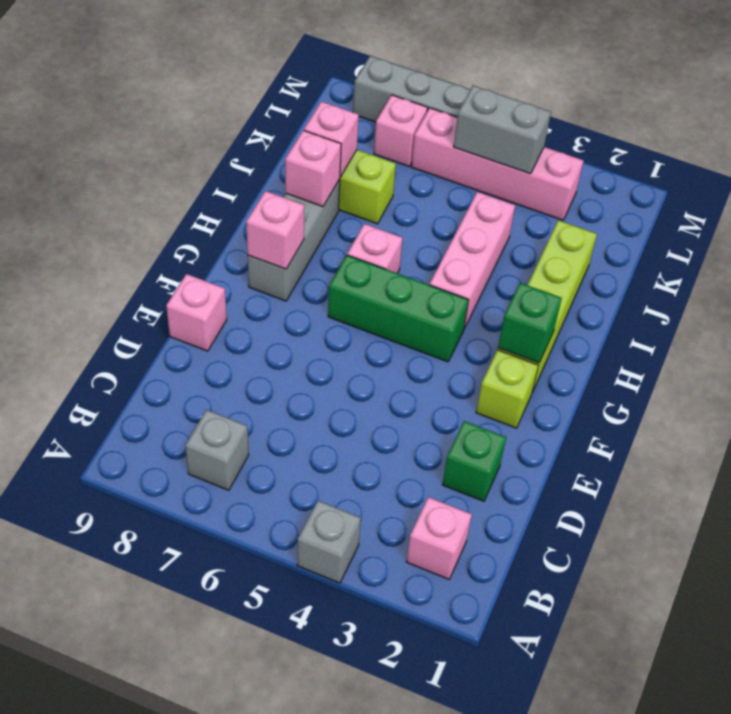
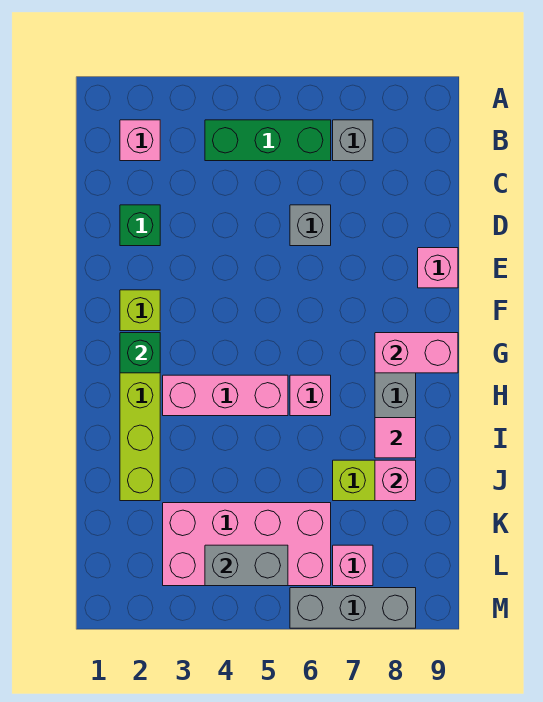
grey brick A4 level 1 -> grey brick D6 level 1
green brick G4:G6 level 1 -> green brick B4:B6 level 1
pink brick G8 level 2 -> pink brick G8:G9 level 2
pink brick H4:J4 level 1 -> pink brick H3:H5 level 1
pink brick I8 level 2 -> pink tile I8 level 2
pink brick L3:L6 level 1 -> pink brick K3:L6 level 1

